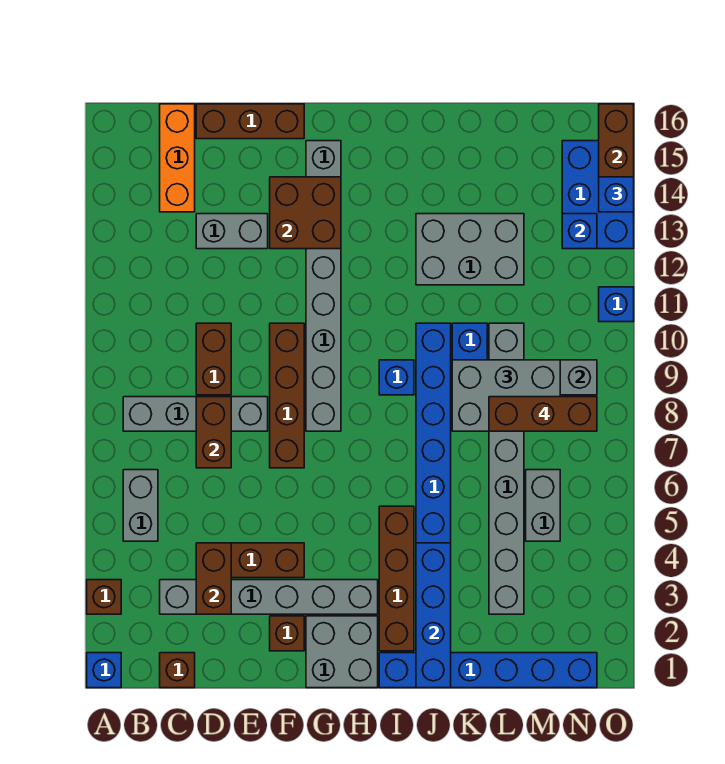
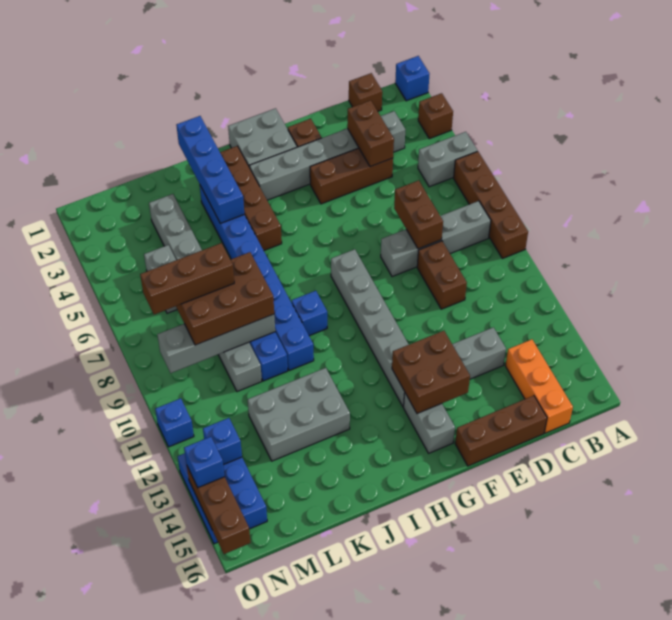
grey brick B5:B6 level 1 -> grey brick A5:B5 level 1
brown brick F7:F10 level 1 -> brown brick A6:A9 level 1
blue brick I1:N1 level 1 -> none
grey brick K8:M9 level 3 -> brown brick K8:M9 level 3

